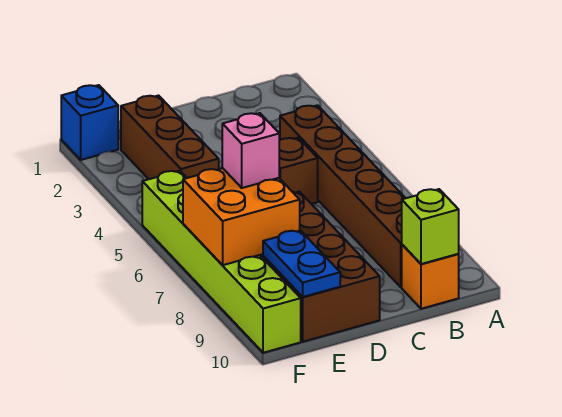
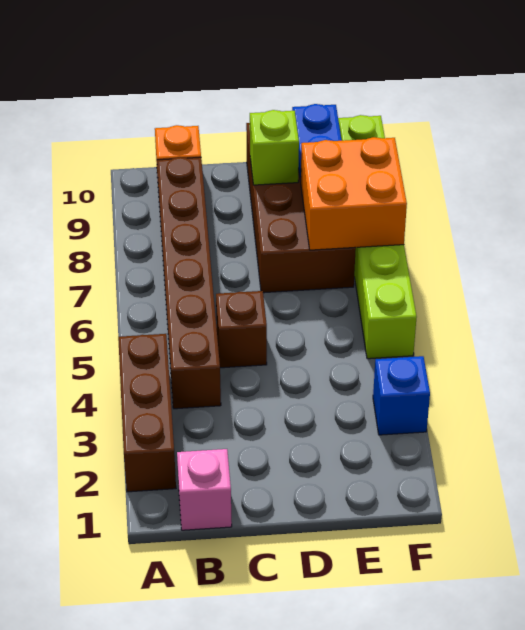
lime brick B10 level 2 -> lime brick D9 level 2
brown brick E2:E4 level 1 -> brown brick A2:A4 level 1
pink brick E7 level 3 -> pink brick B1 level 1
blue brick F1 level 1 -> blue brick F3 level 1

